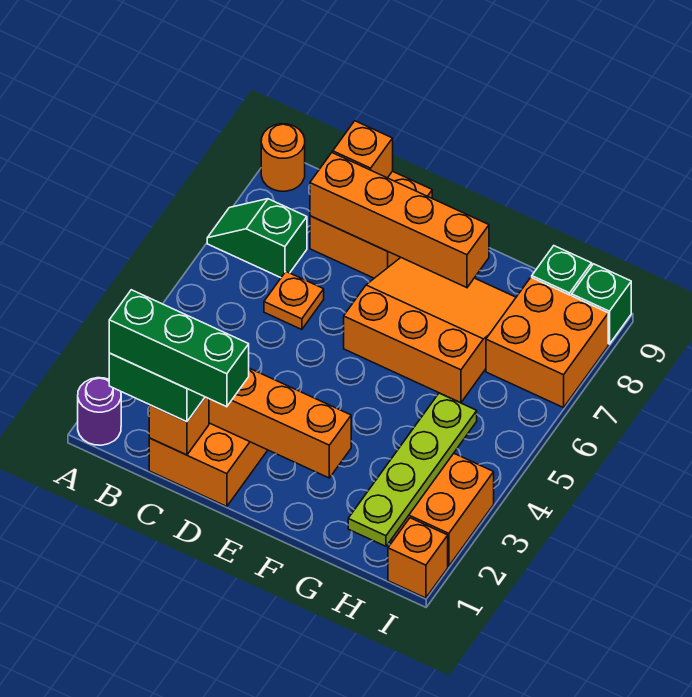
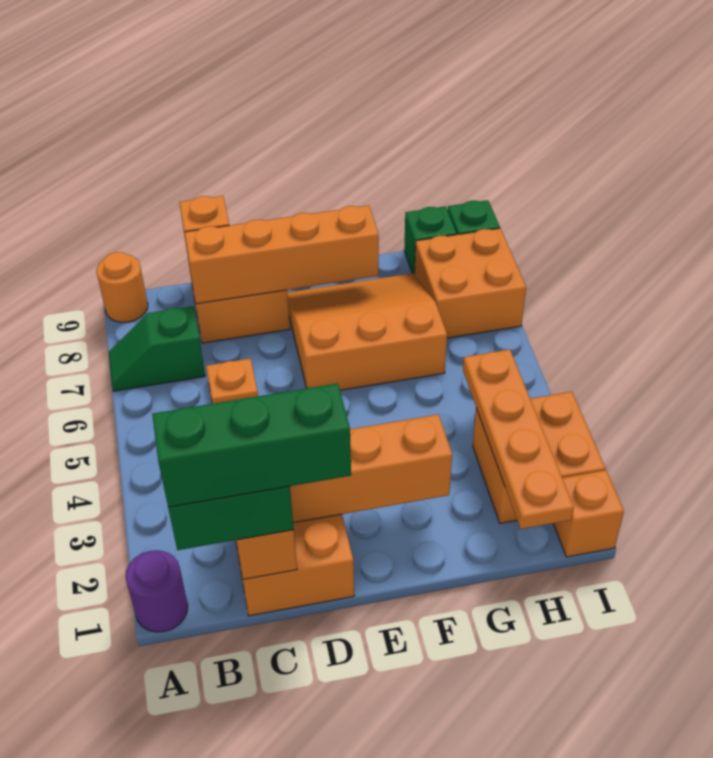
lime plate H1:H4 level 2 -> orange plate H1:H4 level 2

